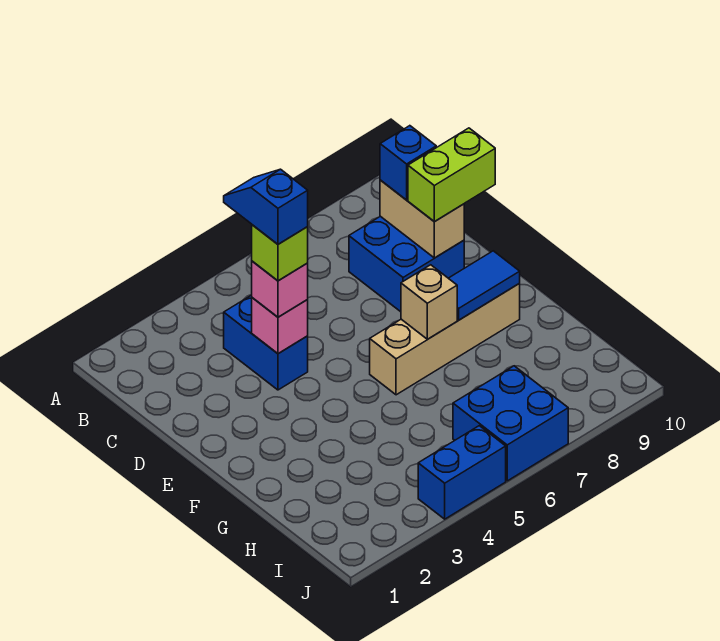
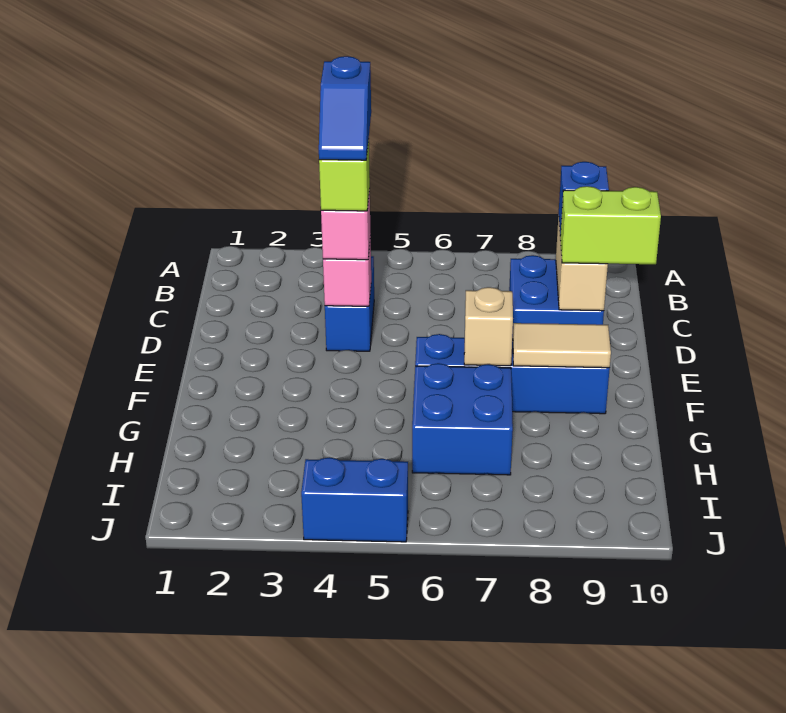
blue slope C4:D4 level 5 top D -> blue slope C4:D4 level 5 top C
tan brick F6:F9 level 1 -> blue brick F6:F9 level 1
blue tile F8:F9 level 2 -> tan tile F8:F9 level 2
blue brick I6:J7 level 1 -> blue brick G6:H7 level 1

